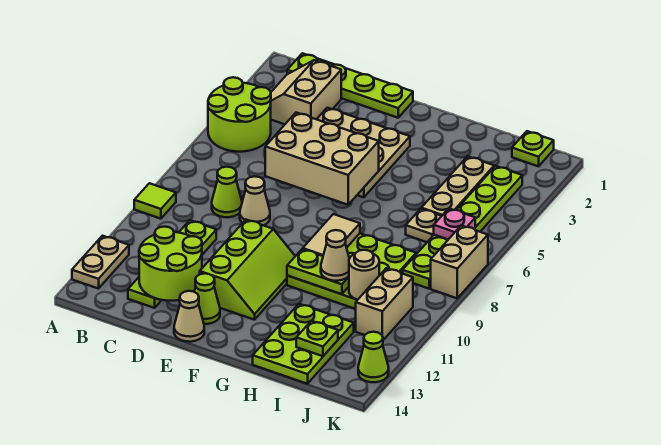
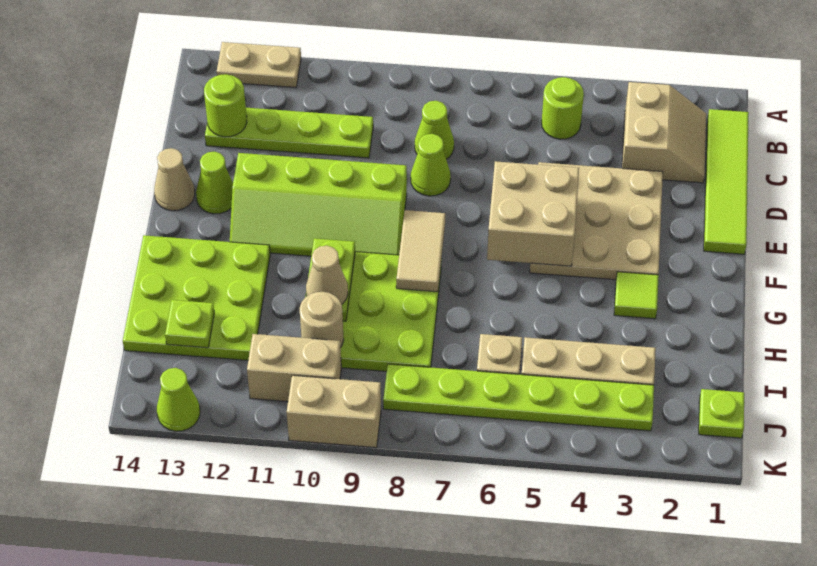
lime round brick A4:B5 level 1 -> lime round brick B5 level 1
lime tile A9 level 1 -> lime tile G3 level 1
lime plate B1:E1 level 1 -> lime tile B1:E1 level 1
tan slope B2:C3 level 1 top C -> tan slope B2:C3 level 1 top 3
lime round brick C12:D13 level 2 -> lime round brick C13 level 2
tan brick D5:F6 level 2 -> tan brick E5:F6 level 2
tan cone D8 level 1 -> lime cone D8 level 1
lime slope E10:F12 level 1 top E -> lime slope E9:F12 level 1 top E
tan tile G8:G9 level 2 -> tan tile F8:G8 level 2
lime plate H12:I14 level 1 -> lime plate G12:I14 level 1
pink plate J6 level 2 -> none
tan brick K7:K8 level 1 -> tan brick K9:K10 level 1

